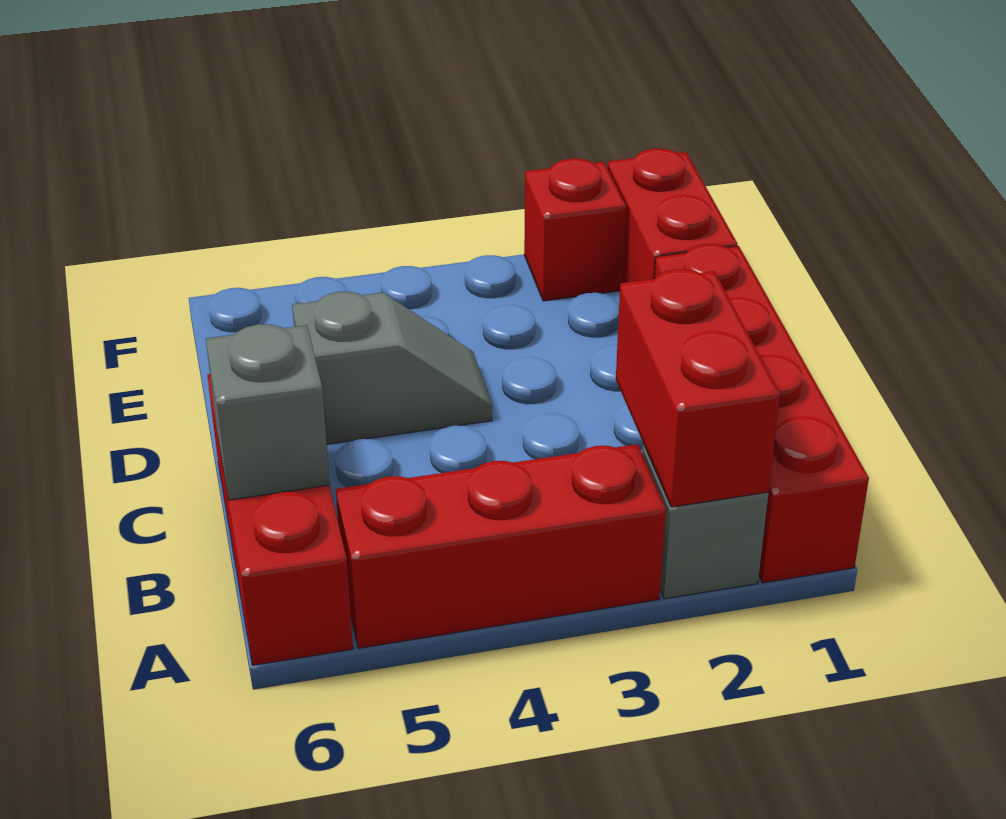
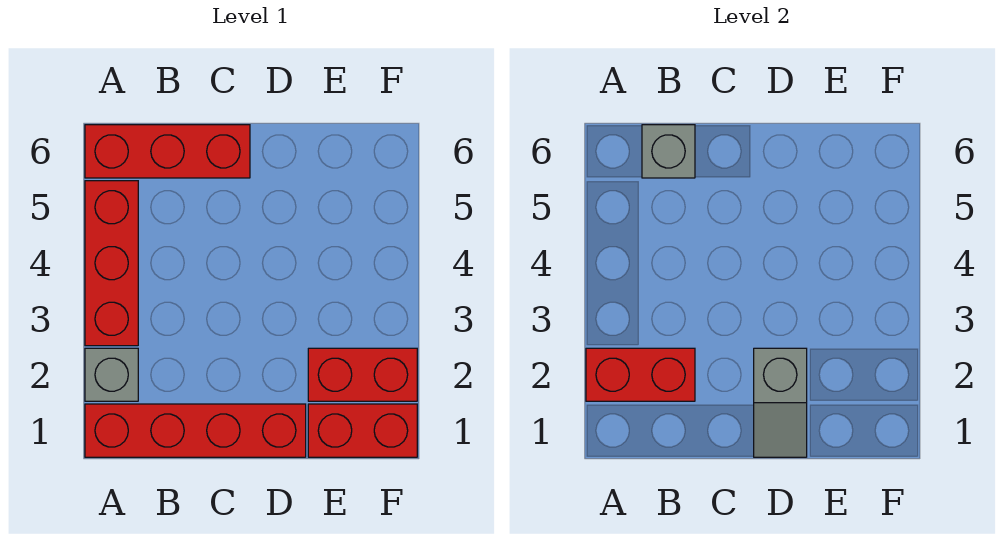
grey slope D4:D5 level 1 top 5 -> grey slope D1:D2 level 2 top 2
red brick F2 level 1 -> red brick E2:F2 level 1

